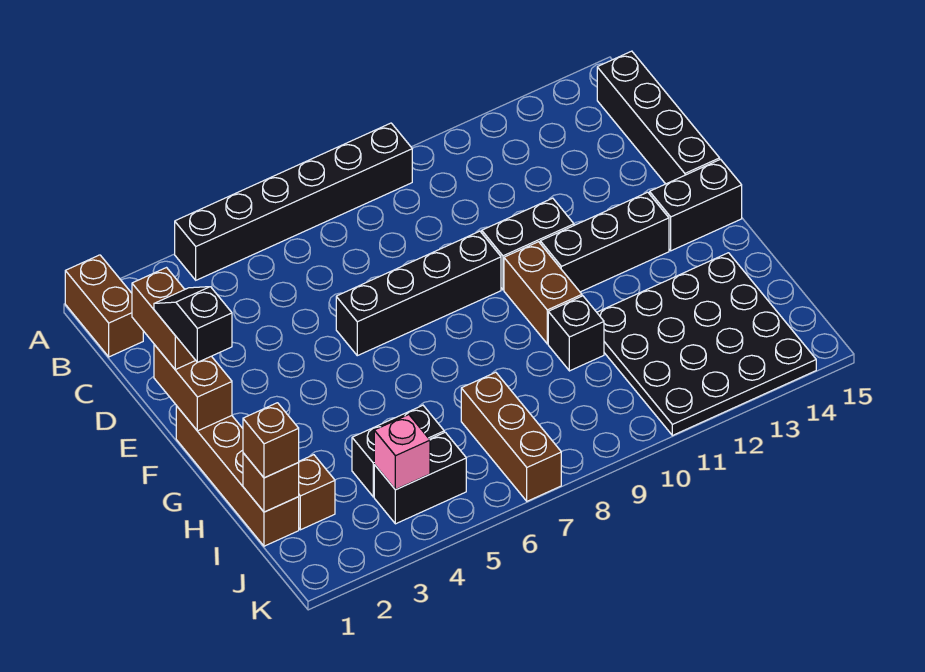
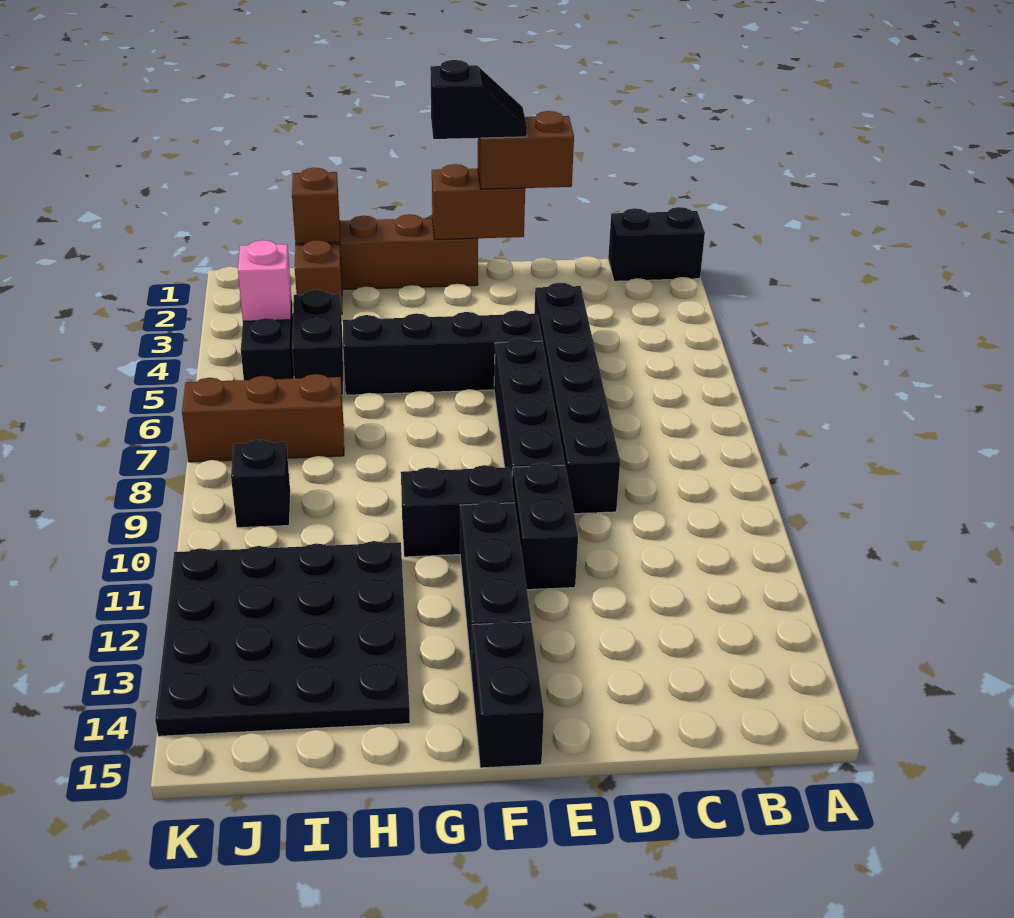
brown brick A1:B1 level 1 -> black brick A1:B1 level 1
black brick A4:A9 level 1 -> black brick D4:D9 level 1
black brick B15:E15 level 1 -> black brick E5:H5 level 1
brown brick F10:G10 level 1 -> black brick F10:G10 level 1
black brick H10 level 1 -> black brick J9 level 1
brown brick I1 level 3 -> none

